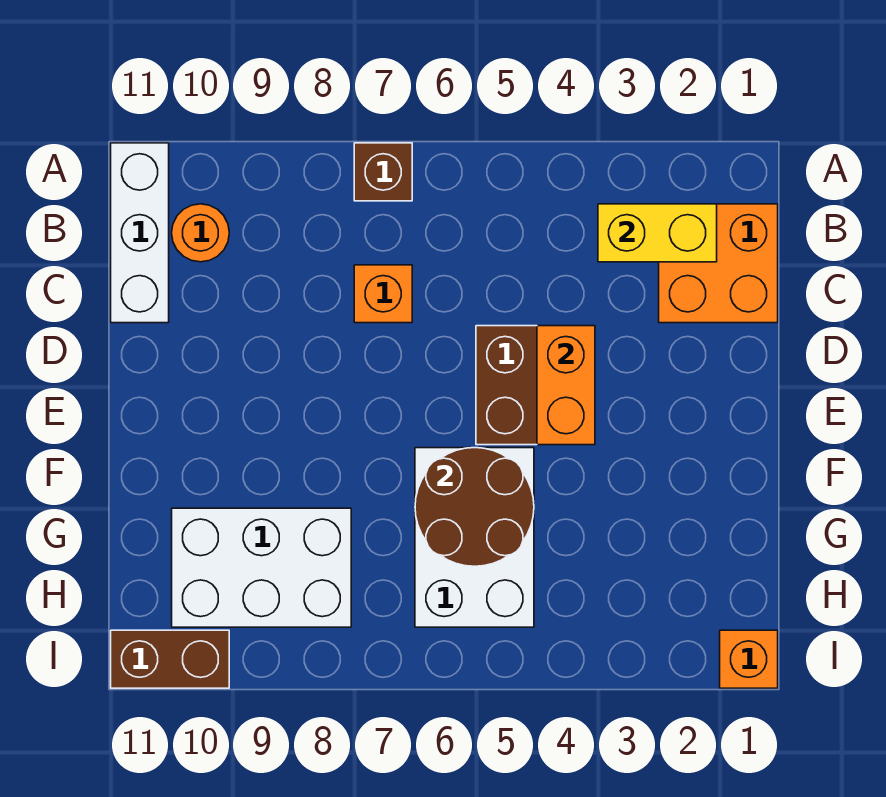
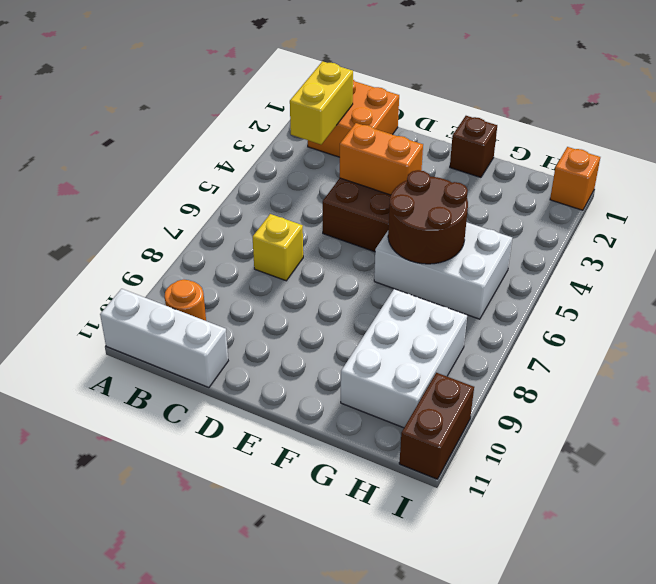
brown brick A7 level 1 -> brown brick F1 level 1
orange brick C7 level 1 -> yellow brick C7 level 1

